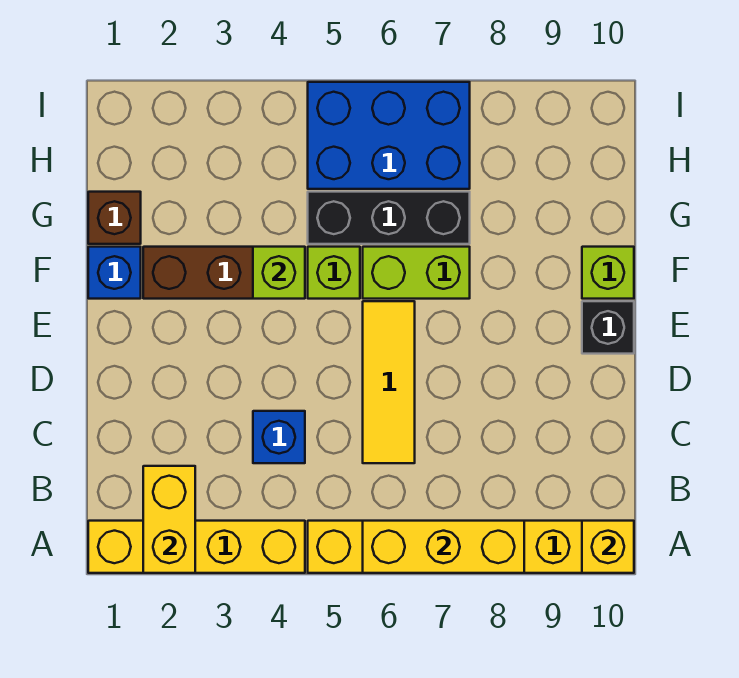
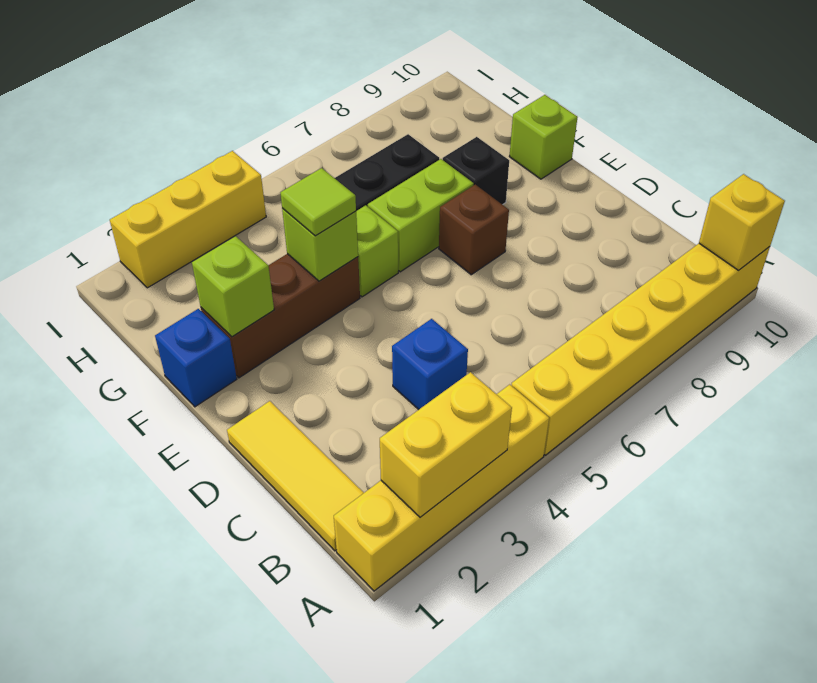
yellow brick A2:B2 level 2 -> yellow brick A2:A3 level 2
yellow brick A6:A8 level 2 -> yellow brick I2:I4 level 1
yellow tile C6:E6 level 1 -> yellow tile B1:D1 level 1
black brick E10 level 1 -> black brick F8 level 1
none -> lime brick F2 level 2
none -> lime tile F4 level 3
brown brick G1 level 1 -> brown brick E7 level 1
blue brick H5:I7 level 1 -> none

